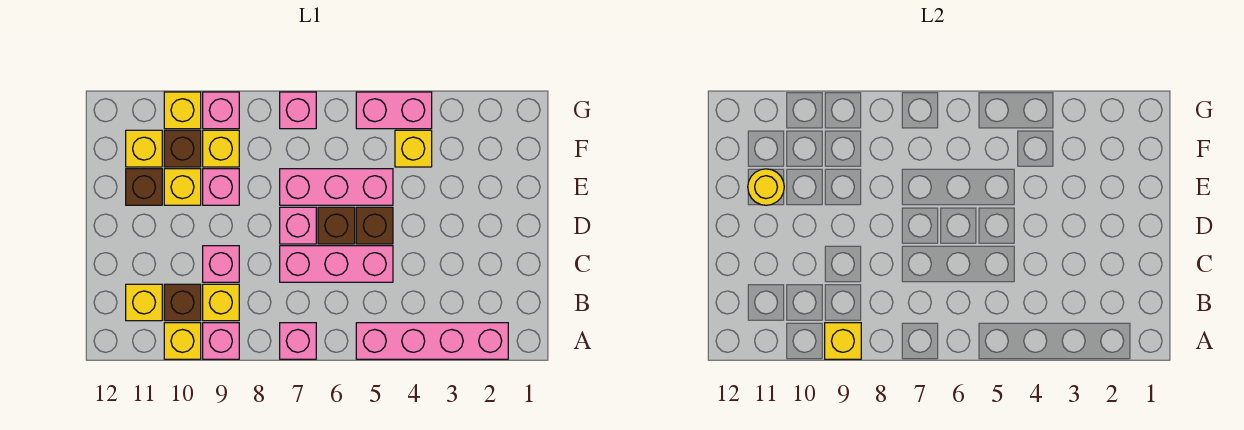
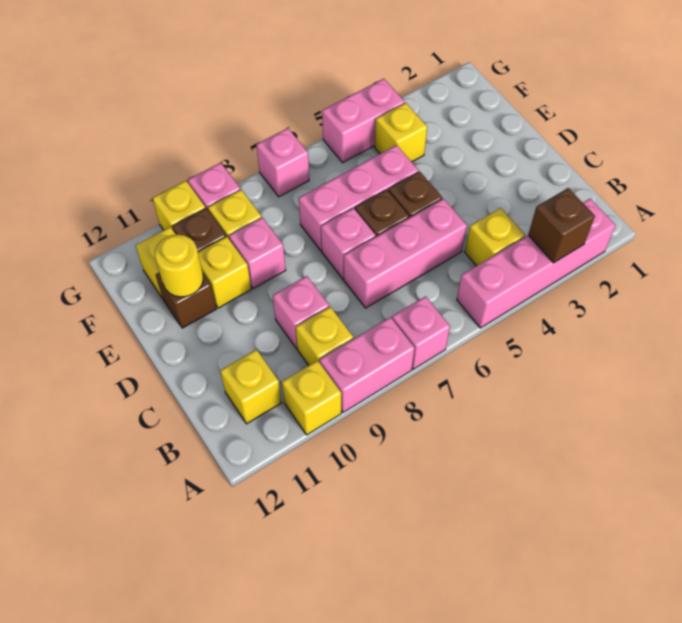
pink brick A9 level 1 -> pink brick A8:A9 level 1
yellow brick A9 level 2 -> yellow brick B4 level 1
brown brick B10 level 1 -> brown brick A3 level 2

